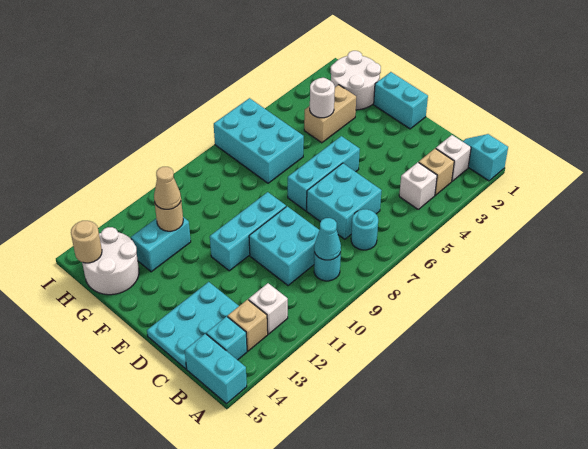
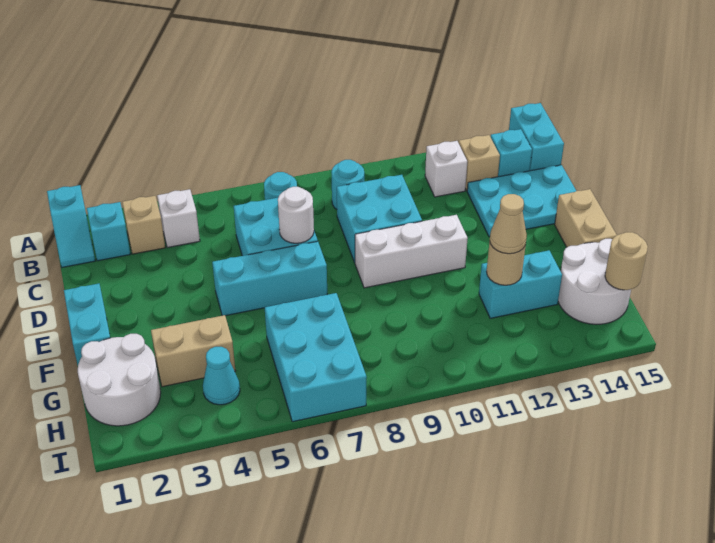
white brick B2 level 1 -> cyan brick B2 level 1
cyan cone B9 level 2 -> cyan cone H4 level 1
cyan brick E9:E11 level 1 -> white brick E9:E11 level 1
none -> tan brick E15:F15 level 1
white round brick G4 level 2 -> white round brick D7 level 2

